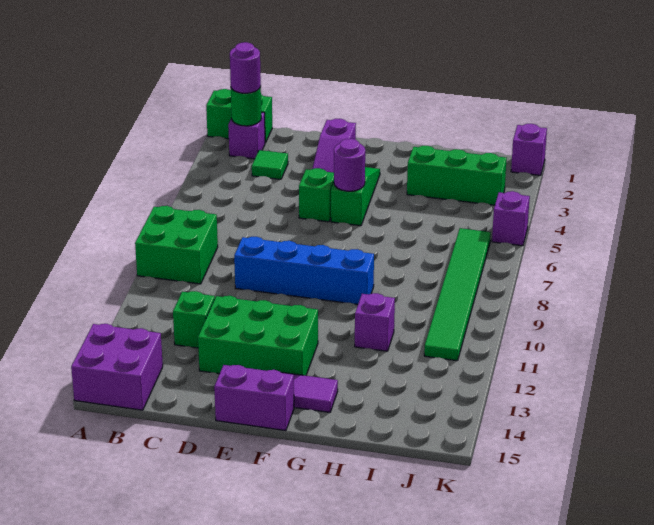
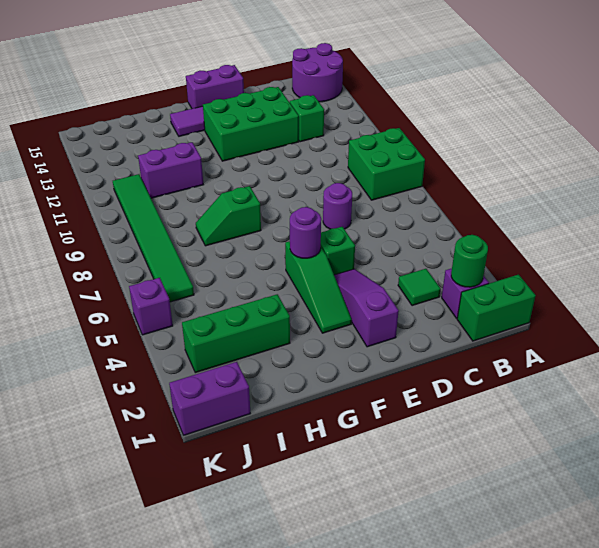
purple brick A14:B15 level 1 -> purple round brick A14:B15 level 1
purple round brick B2 level 3 -> purple round brick D7 level 1
blue brick D9:G9 level 1 -> none
none -> green slope G8:H8 level 1 top G
purple brick H11 level 1 -> purple brick H11:I11 level 1
purple brick K1 level 1 -> purple brick J1:K1 level 1

